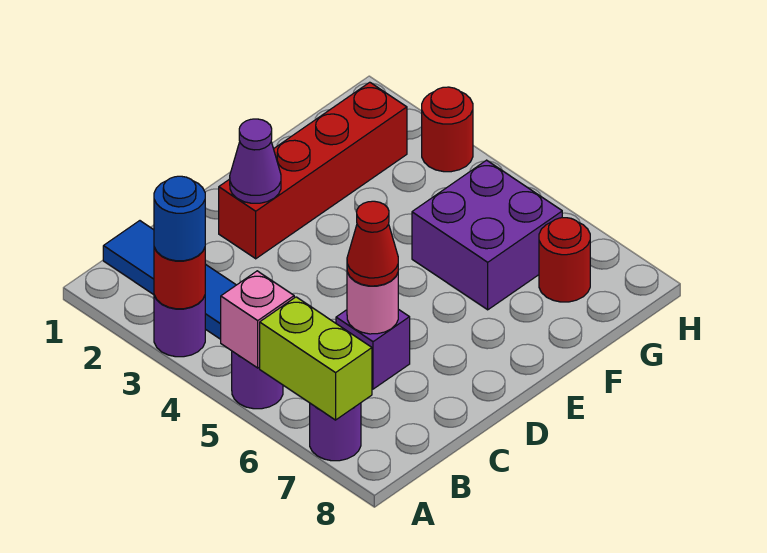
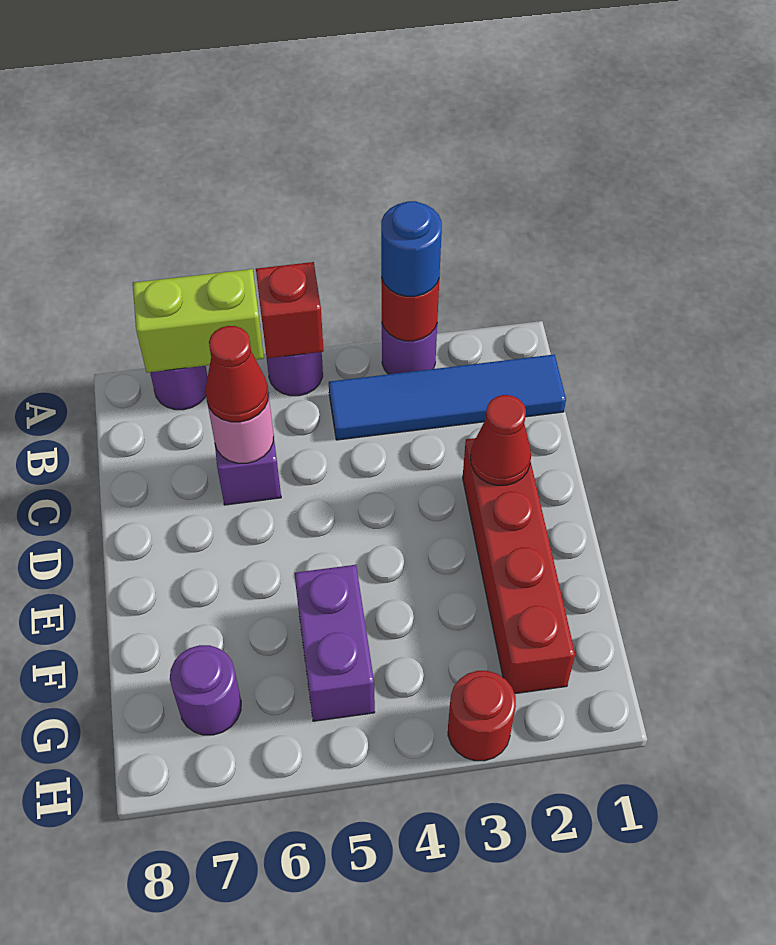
pink brick A5 level 2 -> red brick A5 level 2
purple cone D2 level 2 -> red cone D2 level 2
purple brick F5:G6 level 1 -> purple brick F5:G5 level 1
red round brick G7 level 1 -> purple round brick G7 level 1

